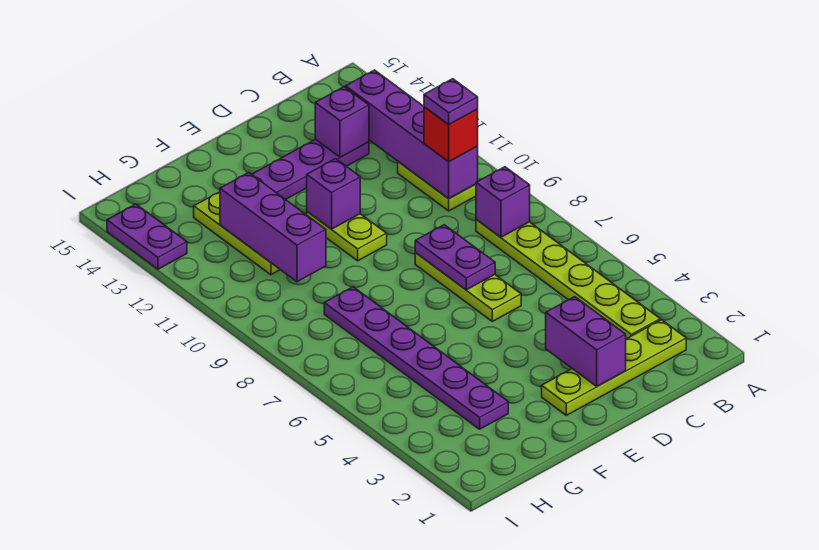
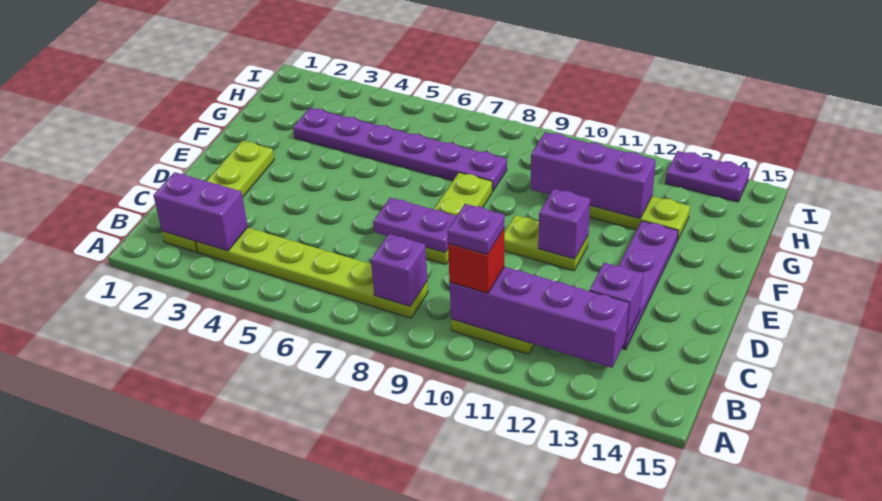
purple brick D2:D3 level 2 -> purple brick B2:B3 level 2
lime plate D6:D8 level 1 -> lime plate D8:F8 level 1

